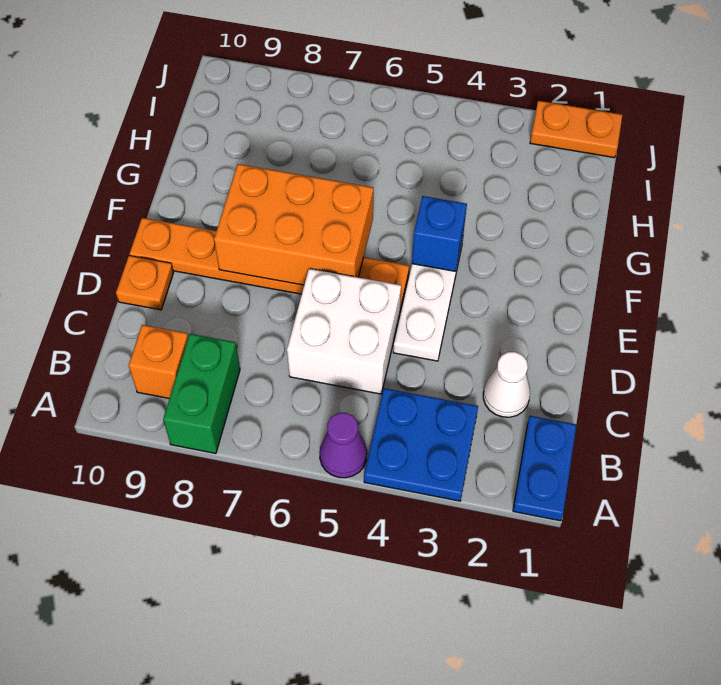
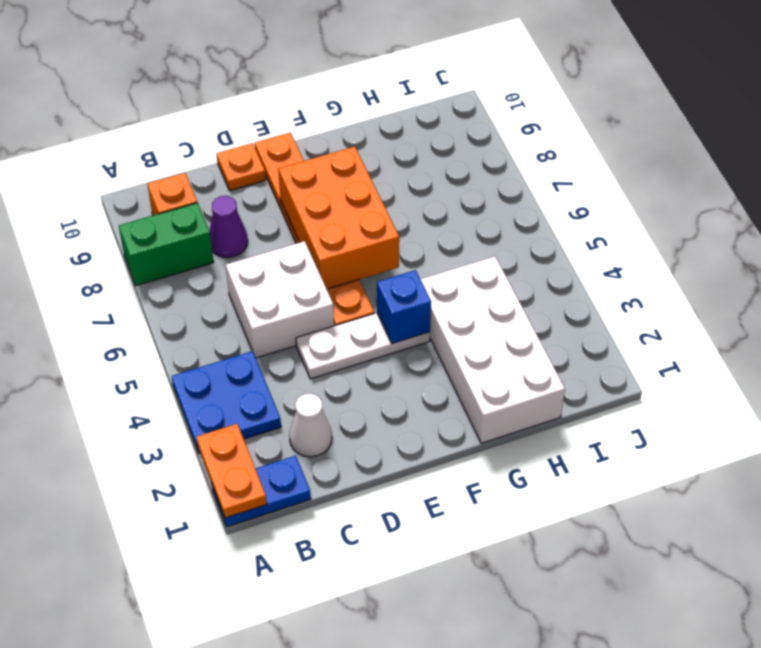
purple cone A5 level 1 -> purple cone C8 level 1
none -> white brick G1:H4 level 1
orange plate J1:J2 level 1 -> orange plate A1:A2 level 2

